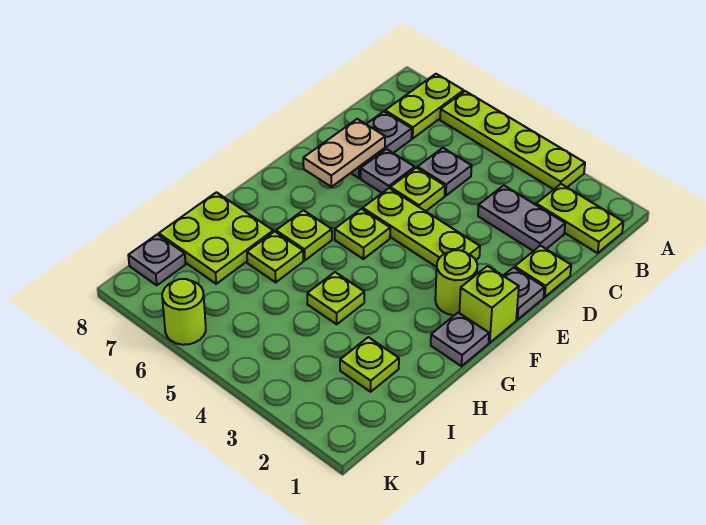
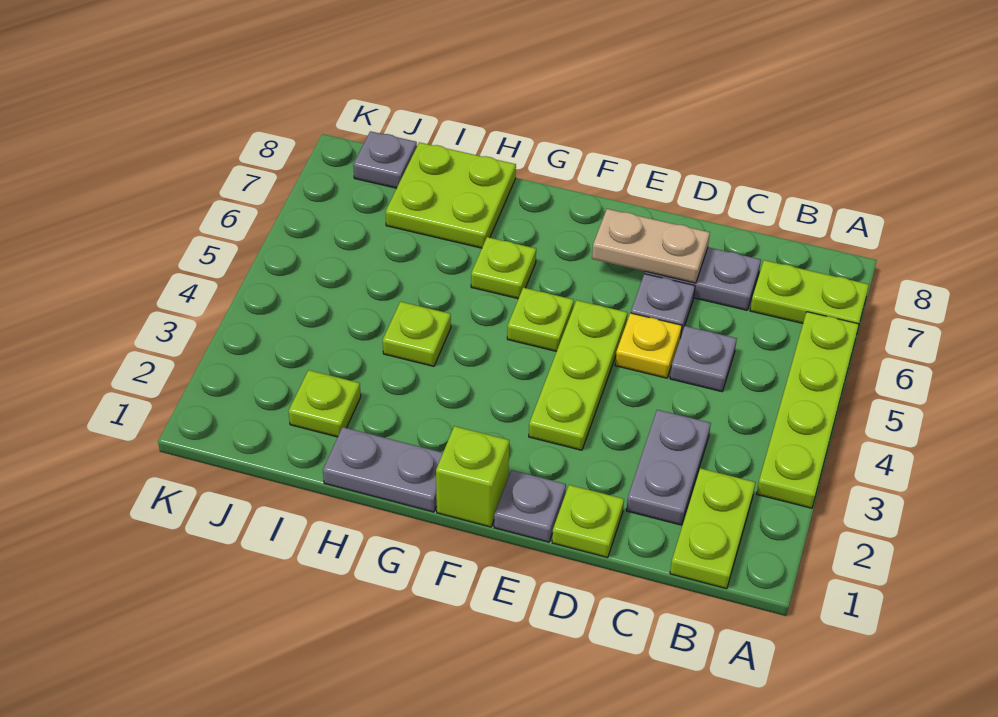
lime plate D5 level 1 -> yellow plate D5 level 1
lime round brick F2 level 1 -> none
grey plate G1 level 1 -> grey plate G1:H1 level 1
lime plate H6 level 1 -> none
lime round brick K6 level 1 -> none

